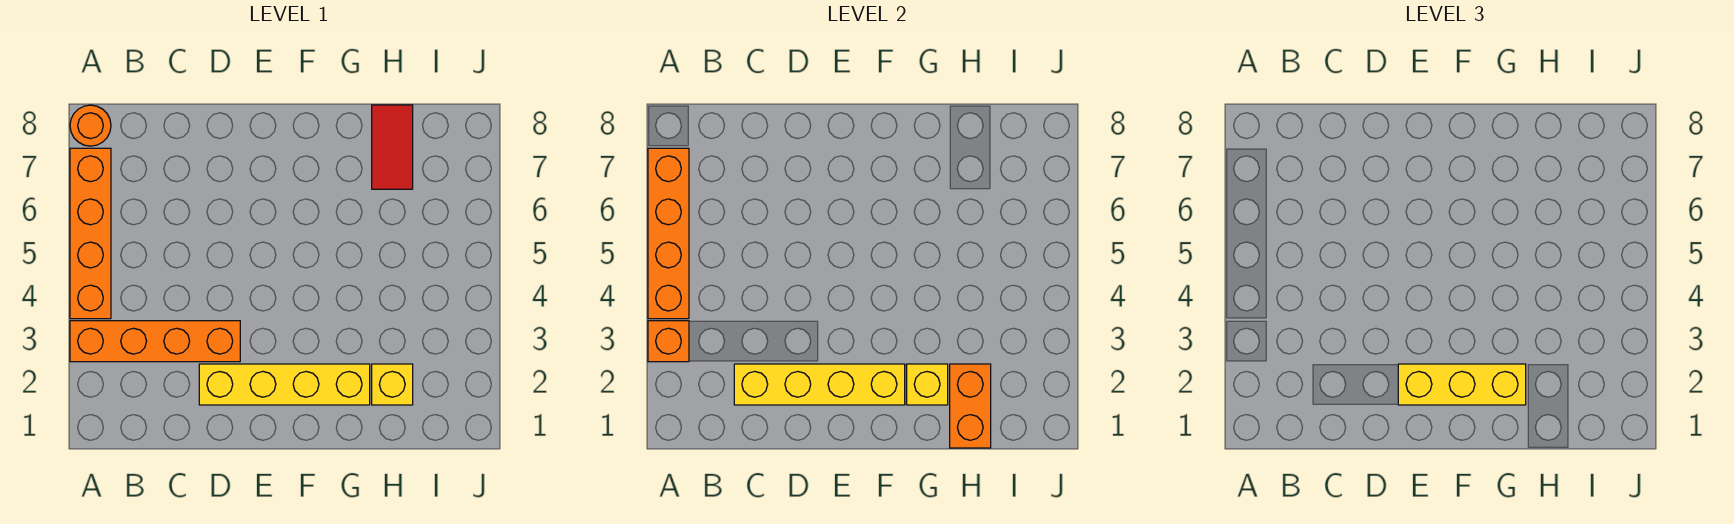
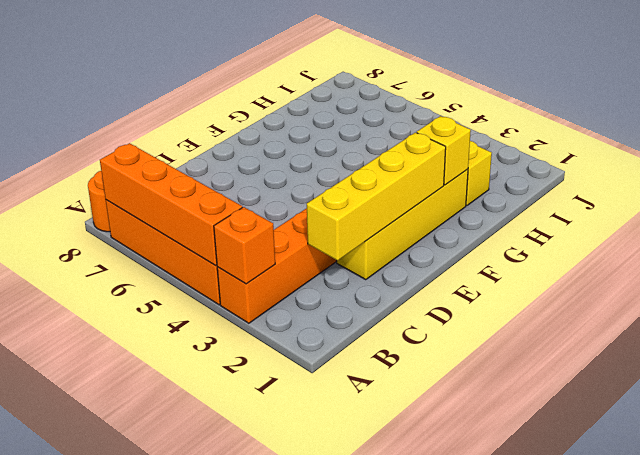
yellow brick E2:G2 level 3 -> none
orange brick H1:H2 level 2 -> none
red tile H7:H8 level 1 -> none

